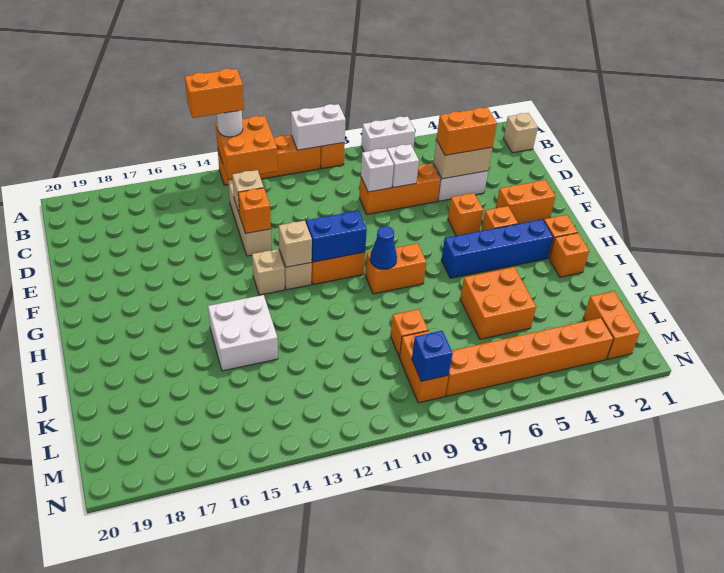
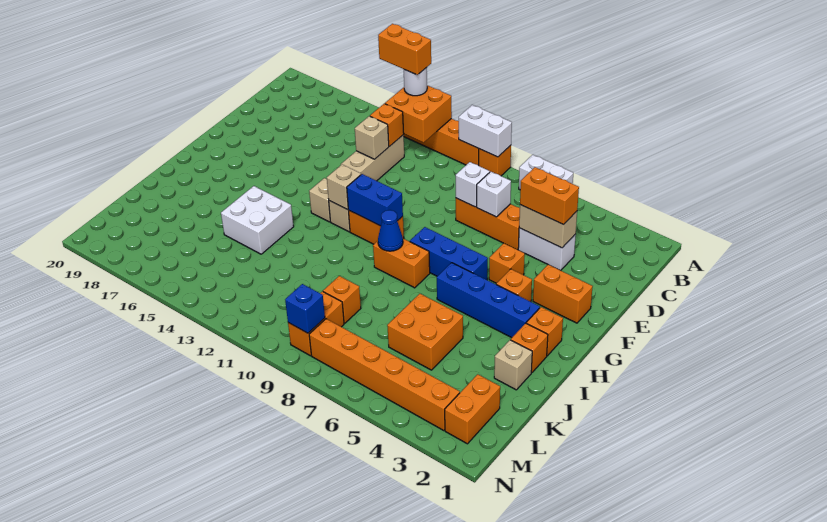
tan brick B1 level 1 -> tan brick J2 level 1
orange brick E13 level 2 -> orange brick C13 level 2
none -> blue brick G6:G8 level 1

